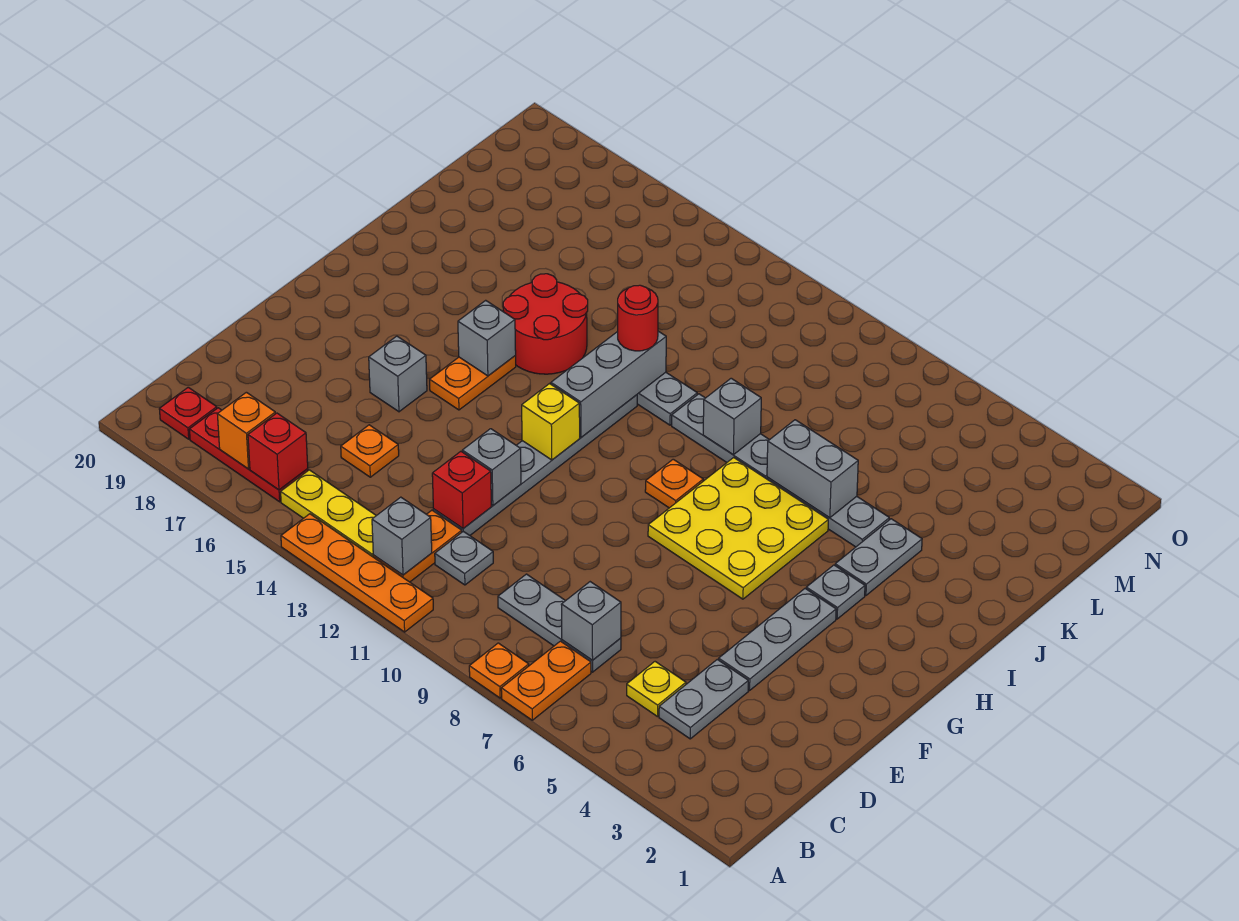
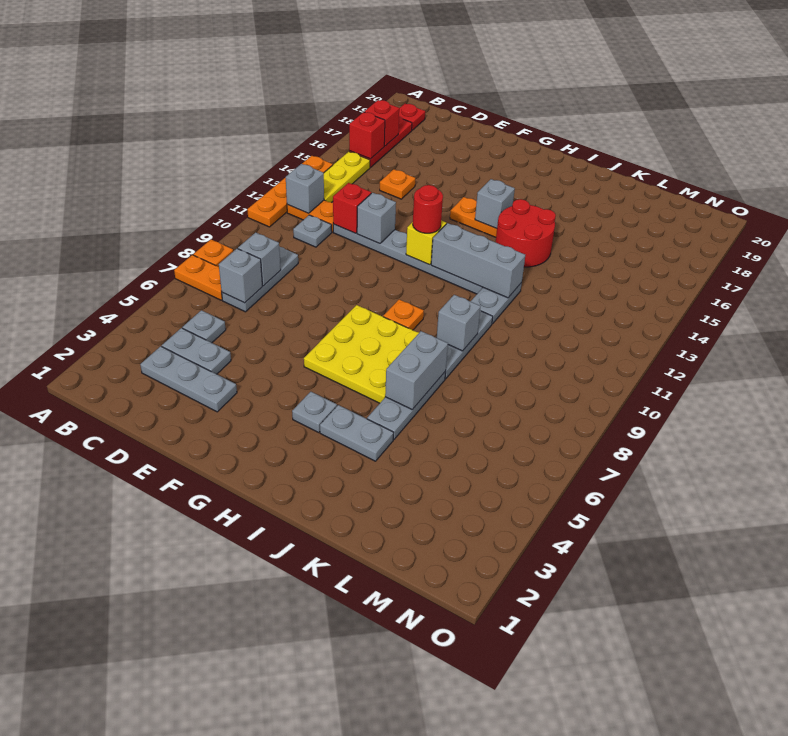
orange brick B17 level 2 -> red brick B17 level 2
yellow plate C5 level 1 -> grey plate C5 level 1
grey plate E4:G4 level 1 -> grey plate C3:E3 level 1
grey brick F16 level 1 -> grey brick C8 level 2
red round brick J12 level 3 -> red round brick G12 level 3

